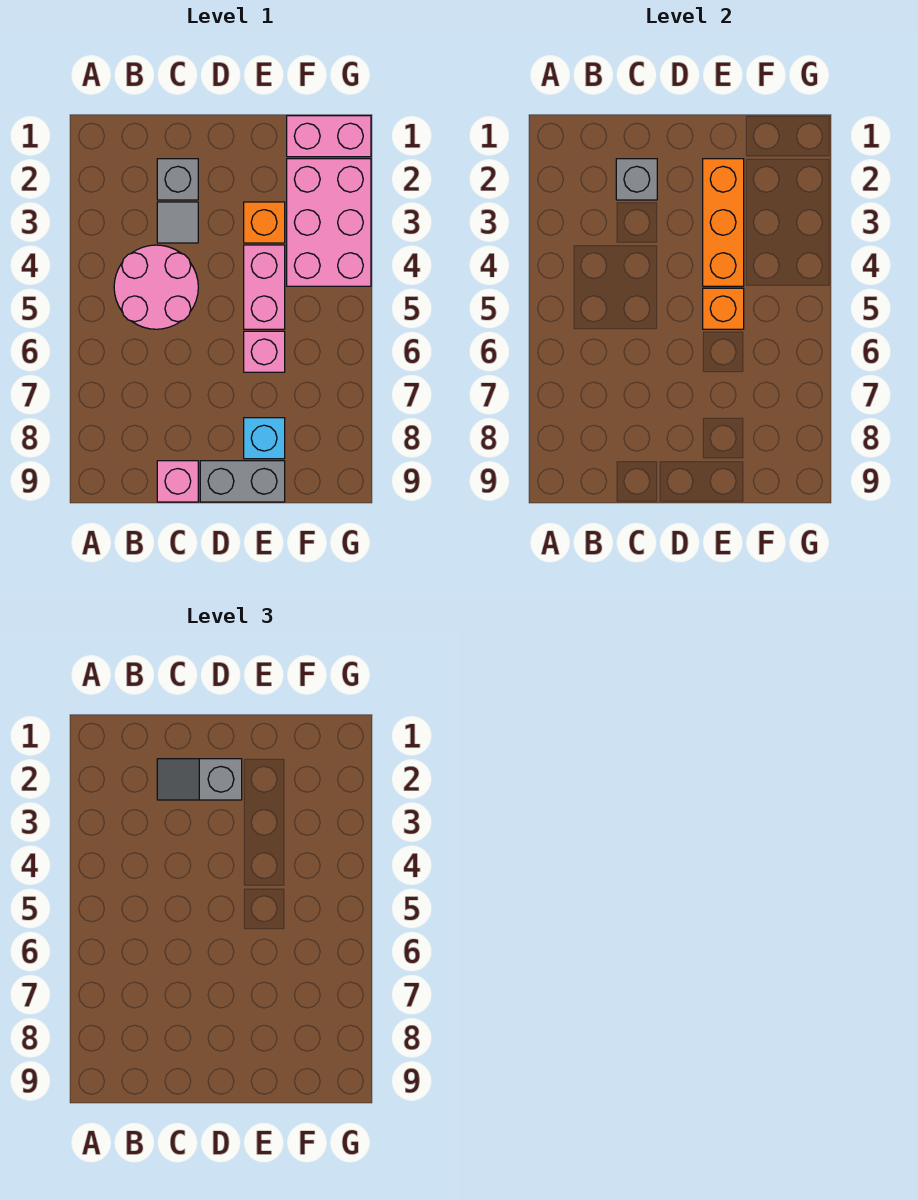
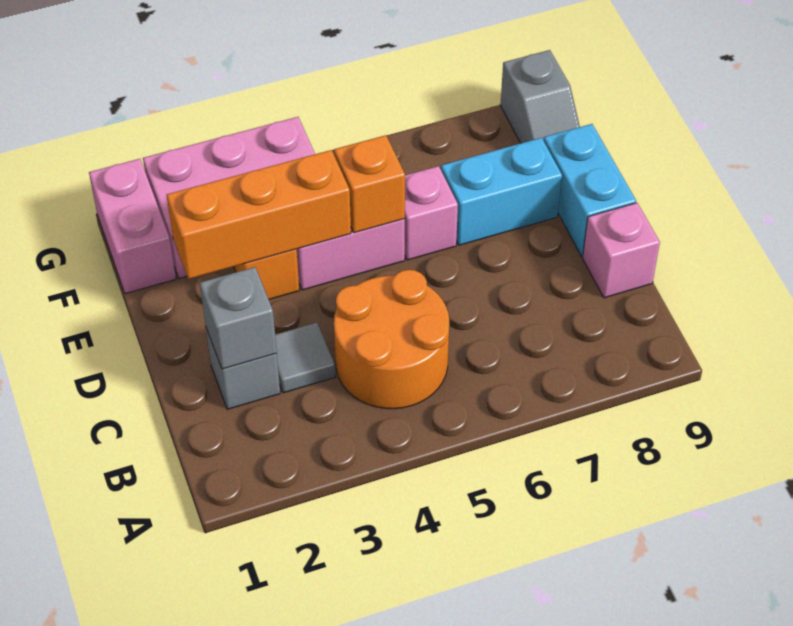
pink round brick B4:C5 level 1 -> orange round brick B4:C5 level 1
grey slope C2:D2 level 3 top D -> grey slope F9:G9 level 1 top G
grey brick D9:E9 level 1 -> cyan brick D9:E9 level 1
cyan brick E8 level 1 -> cyan brick E7:E8 level 1

